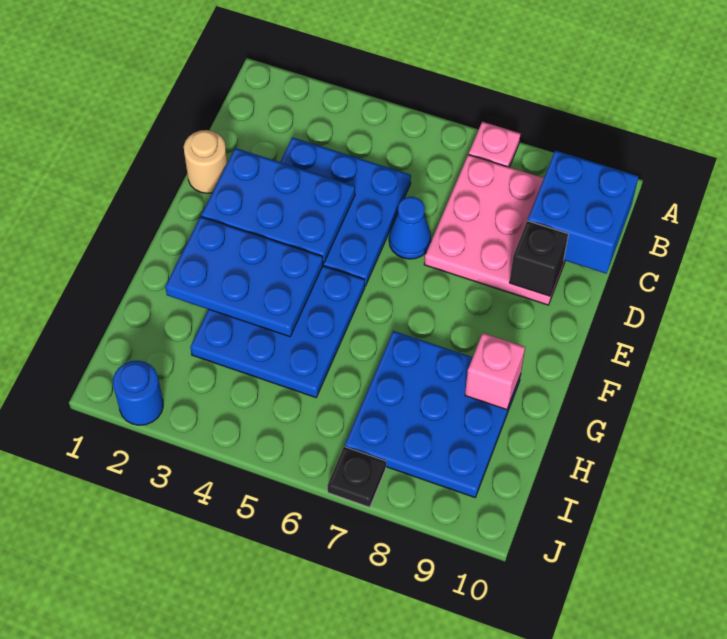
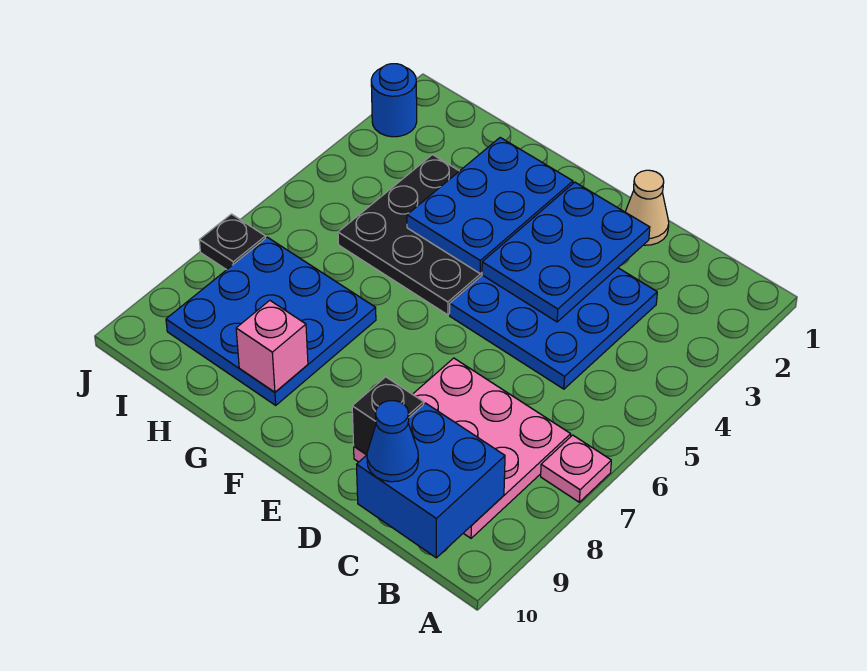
tan round brick D1 level 1 -> tan cone D1 level 1
blue cone D6 level 1 -> blue cone C10 level 3
blue plate F3:H5 level 1 -> black plate F3:H5 level 1

